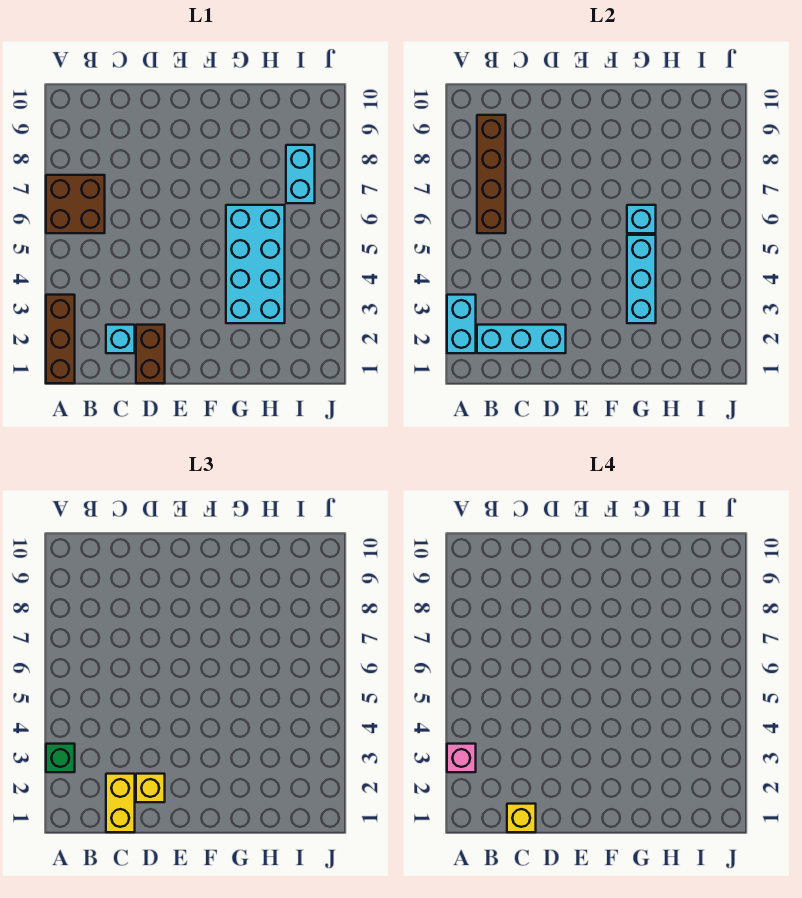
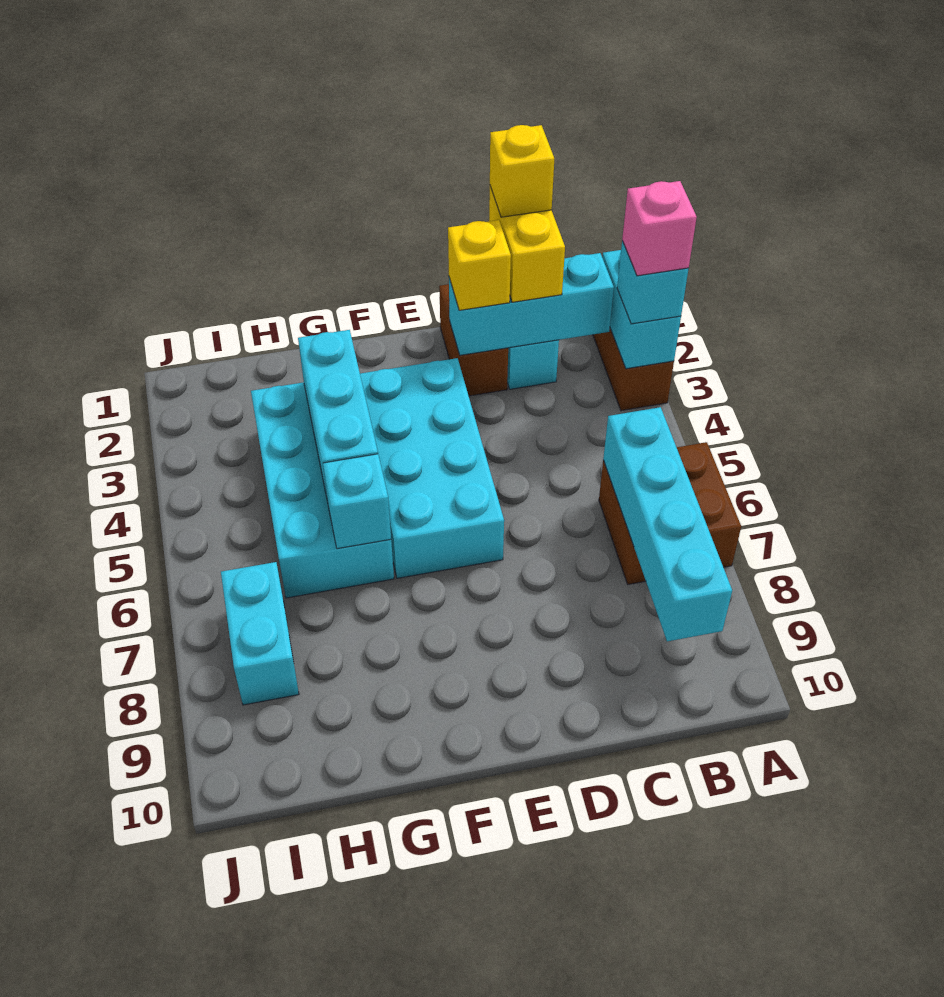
green brick A3 level 3 -> cyan brick A3 level 3
brown brick B6:B9 level 2 -> cyan brick B6:B9 level 2
none -> cyan brick E3:F6 level 1

